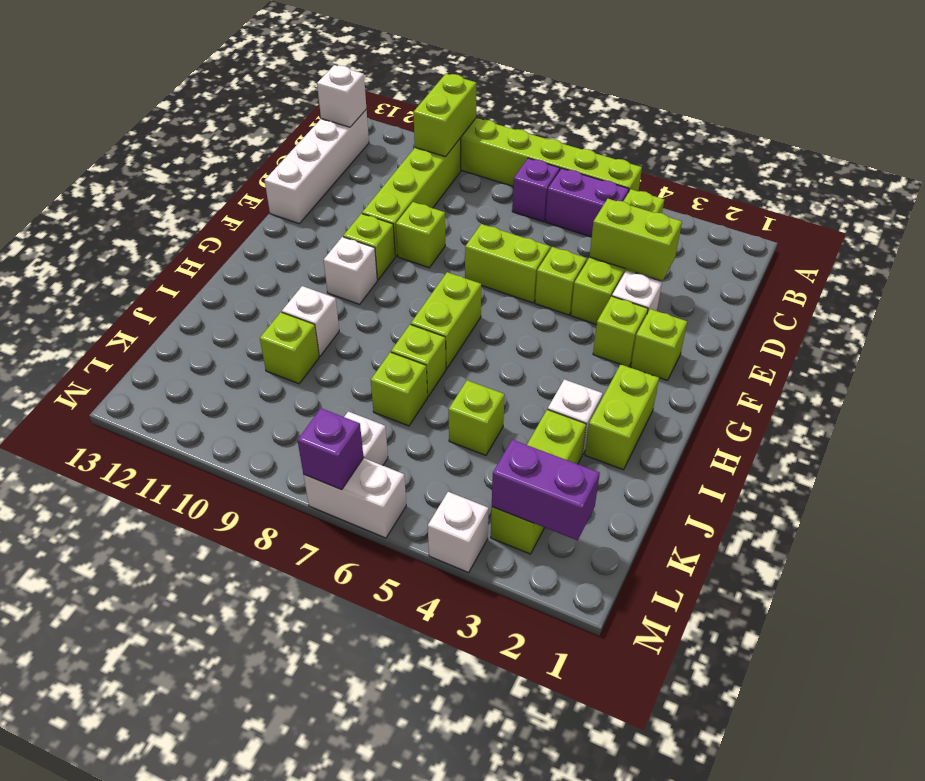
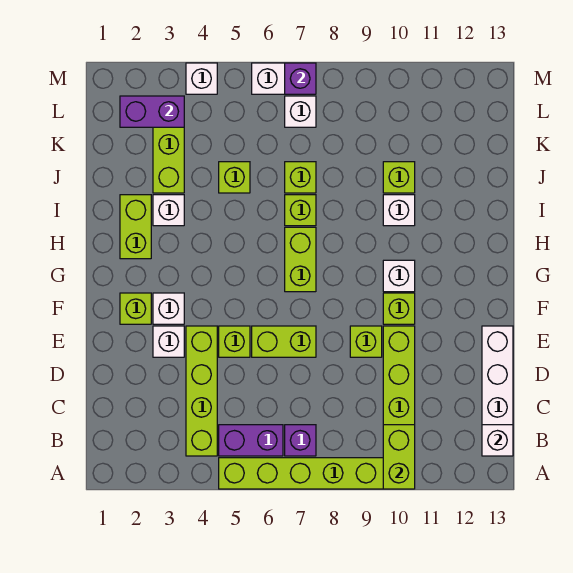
lime brick D3:D4 level 2 -> none
lime brick F3 level 1 -> white brick F3 level 1

